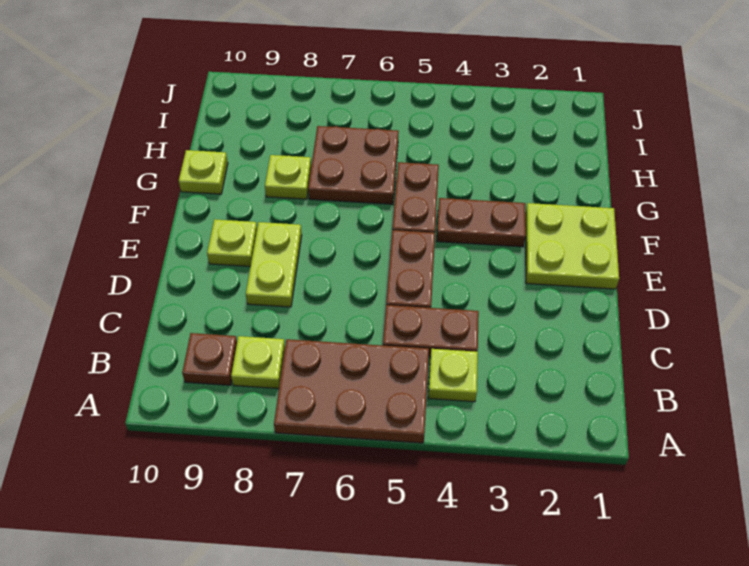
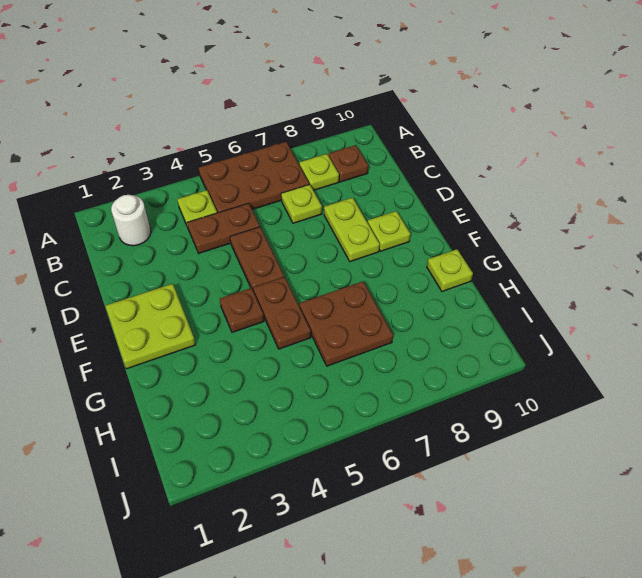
none -> white round brick B2 level 1
brown plate F3:F4 level 1 -> brown plate F4 level 1
lime plate G8 level 1 -> lime plate C7 level 1

